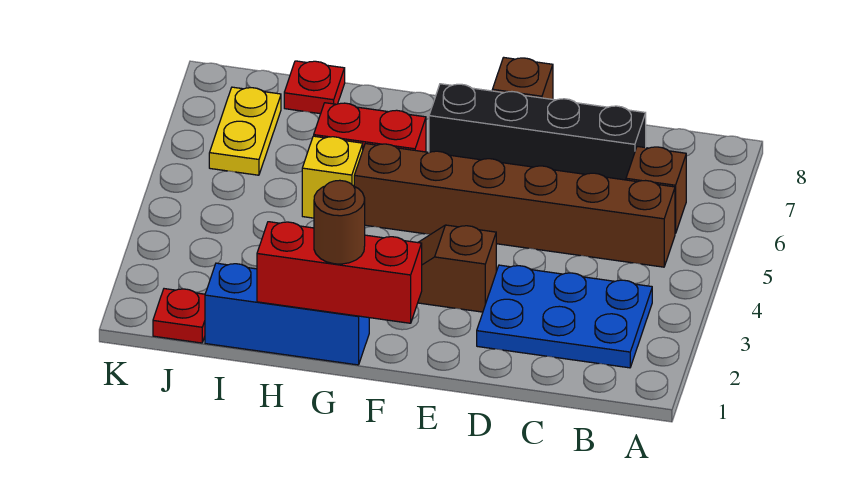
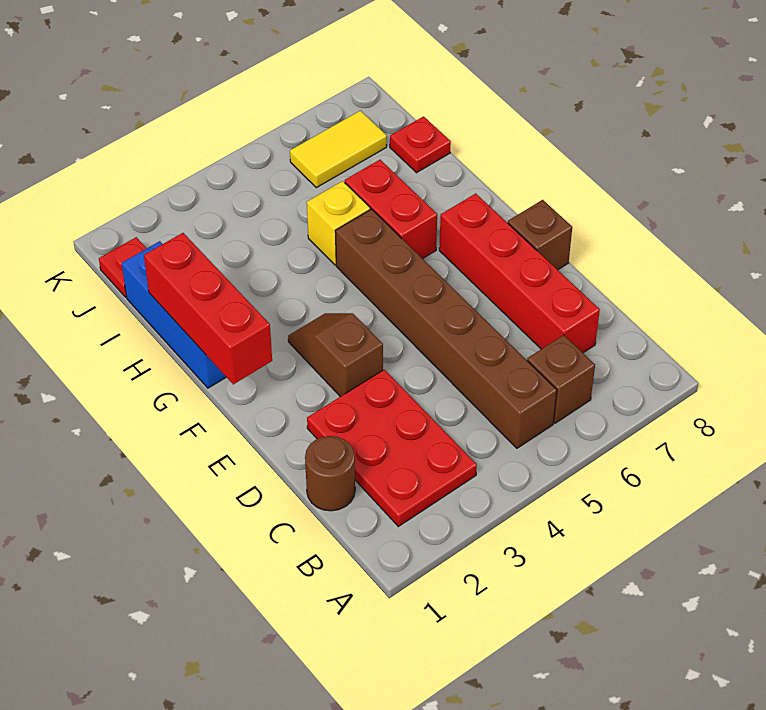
blue plate B2:D3 level 1 -> red plate B2:D3 level 1
black brick C7:F7 level 1 -> red brick C7:F7 level 1
brown round brick G1 level 3 -> brown round brick C1 level 1
yellow plate J6:J7 level 1 -> yellow tile J6:J7 level 1

